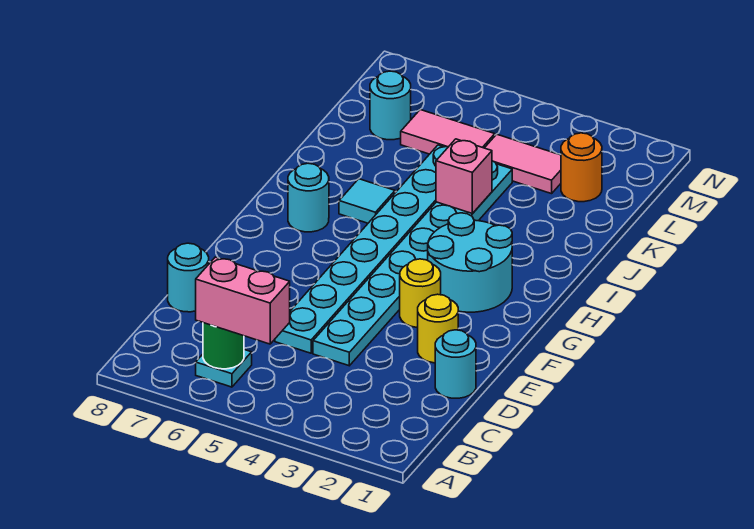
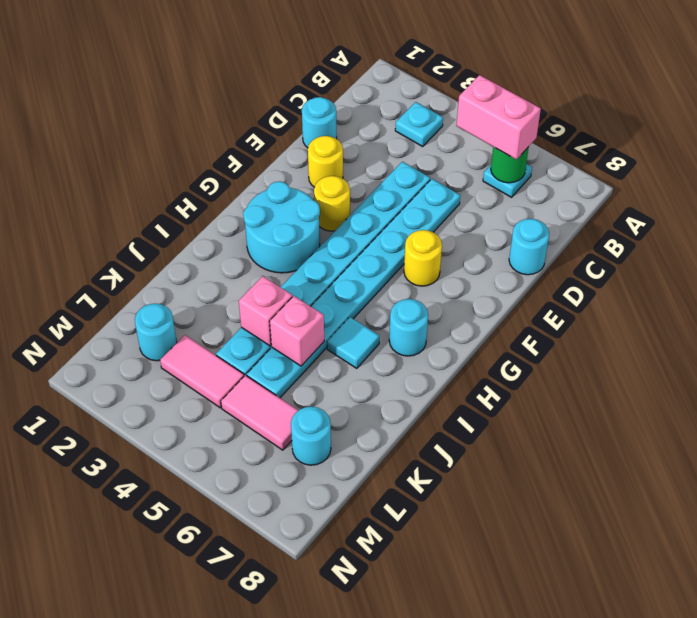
none -> cyan plate B3 level 1
none -> yellow round brick F6 level 1
none -> pink brick J5 level 2
orange round brick L2 level 1 -> cyan round brick L2 level 1

